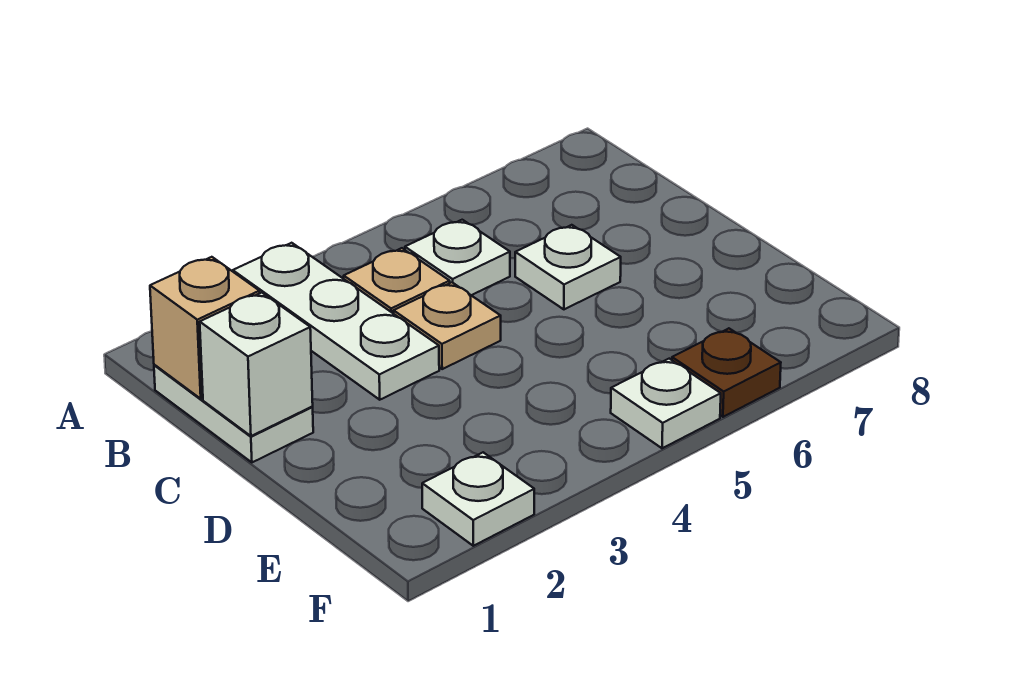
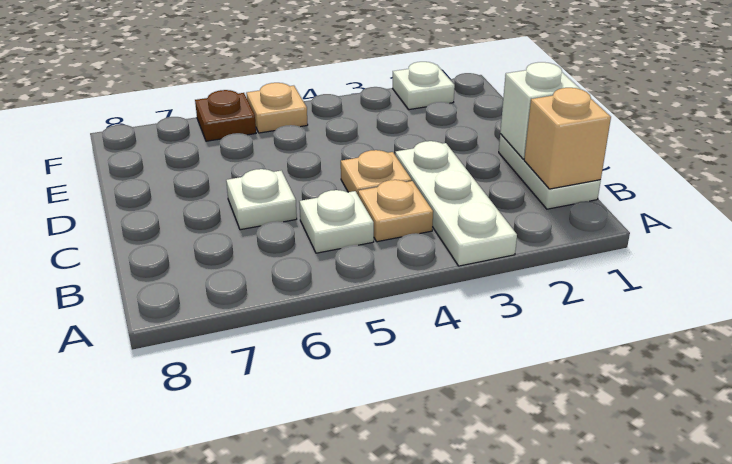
white plate F5 level 1 -> tan plate F5 level 1

